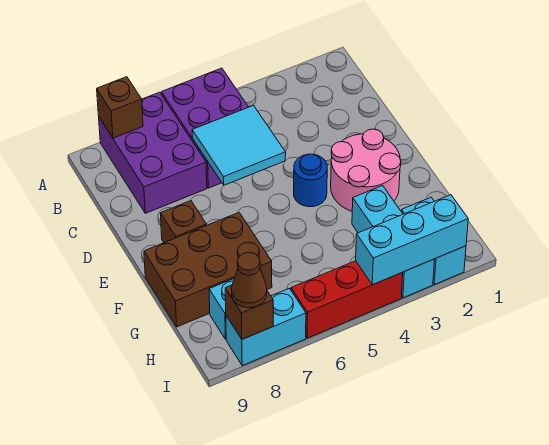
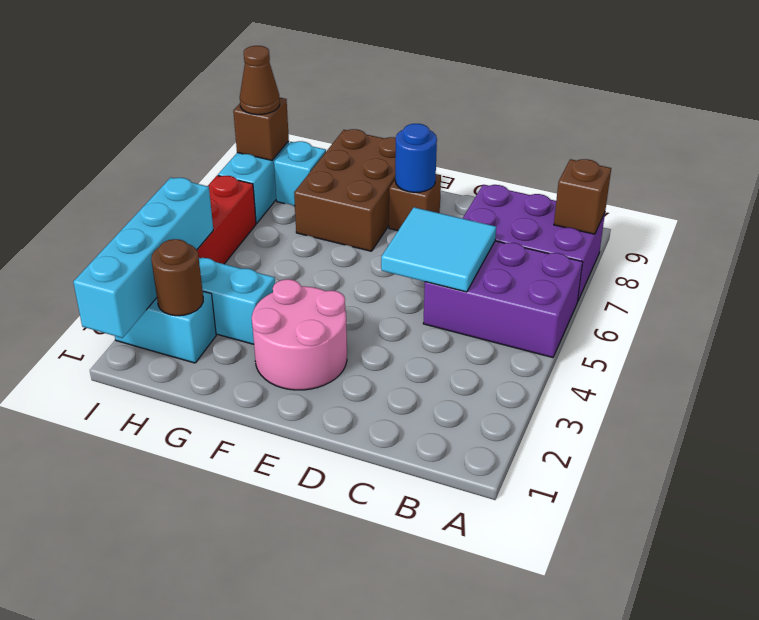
blue round brick E4 level 1 -> blue round brick E8 level 2
none -> brown round brick H2 level 2
cyan brick I2:I4 level 2 -> cyan brick I1:I4 level 2

